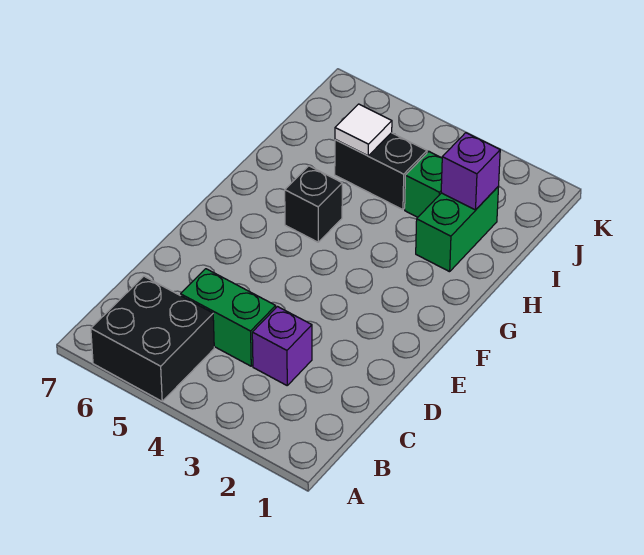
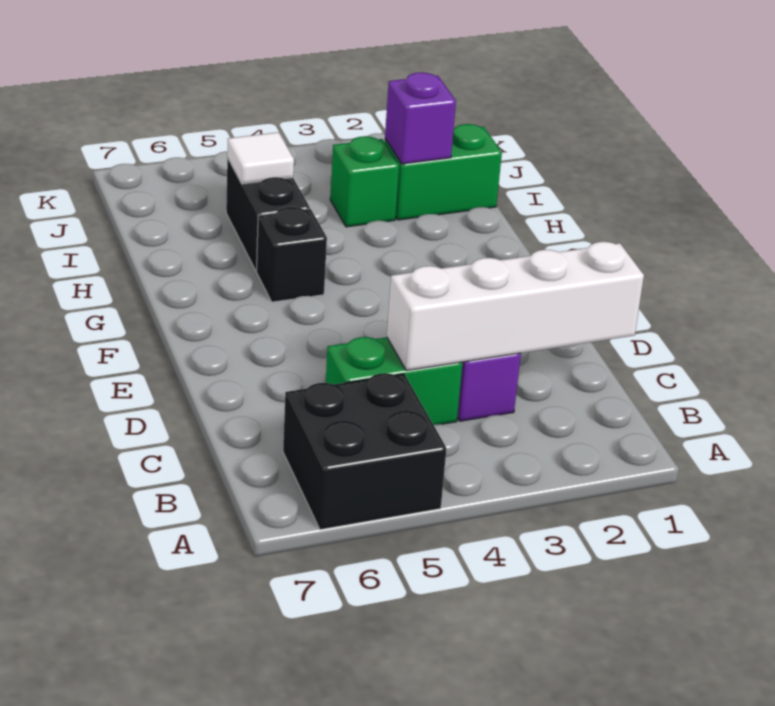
none -> white brick C1:C4 level 2
green brick H2:I2 level 1 -> green brick I1:I2 level 1
black brick I4:I5 level 1 -> black brick H5:I5 level 1

